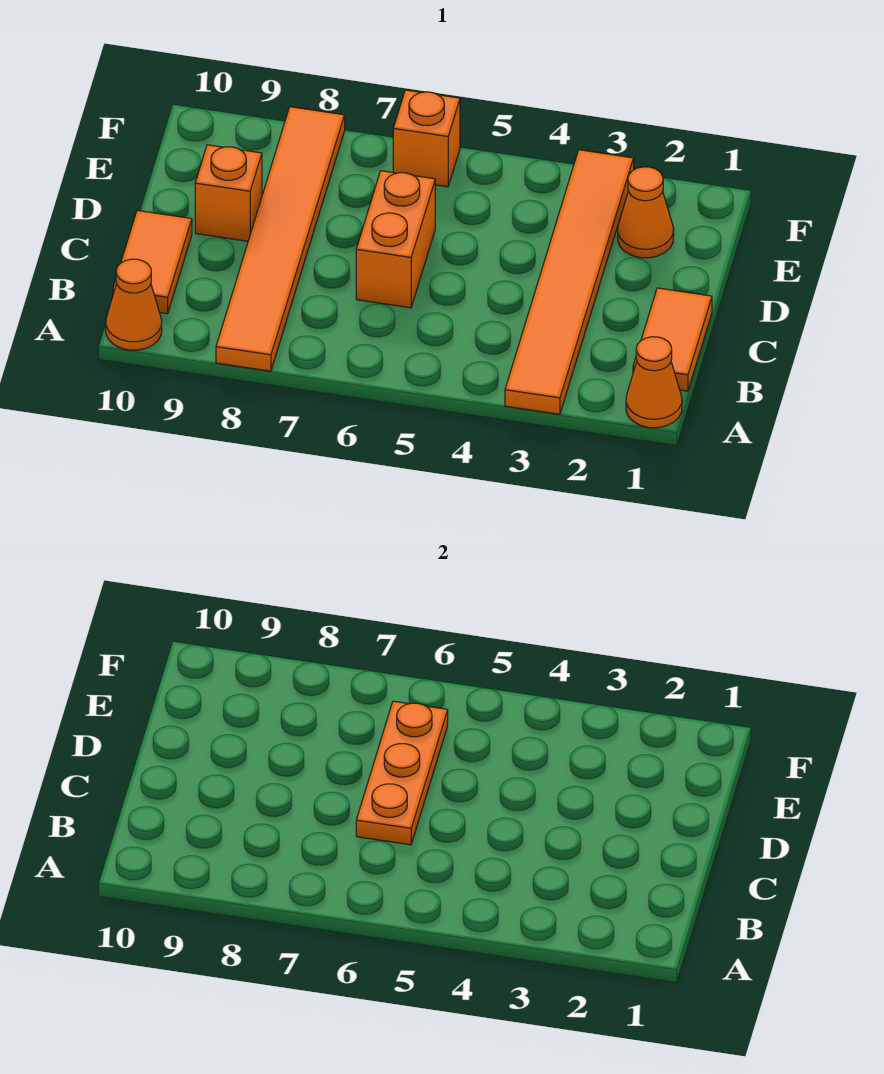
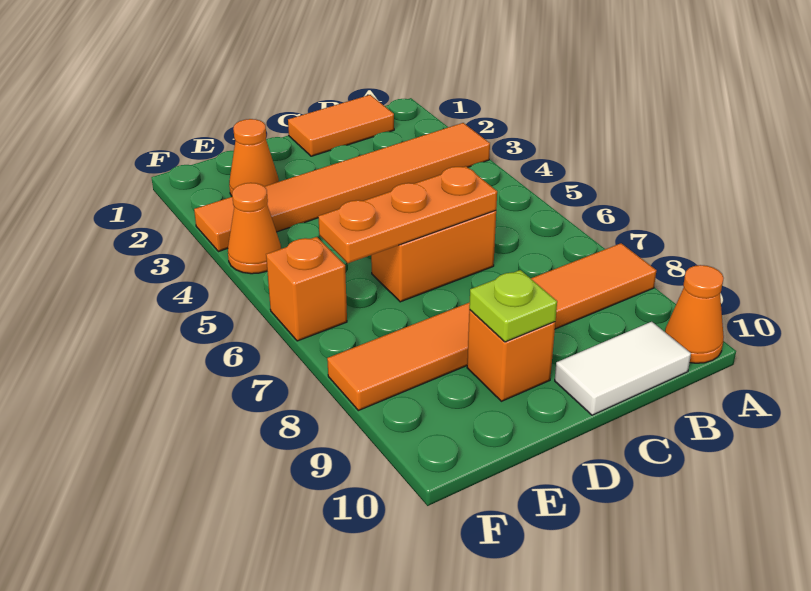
orange cone A1 level 1 -> orange cone F4 level 1
orange tile B10:C10 level 1 -> white tile B10:C10 level 1
none -> lime plate D9 level 2

